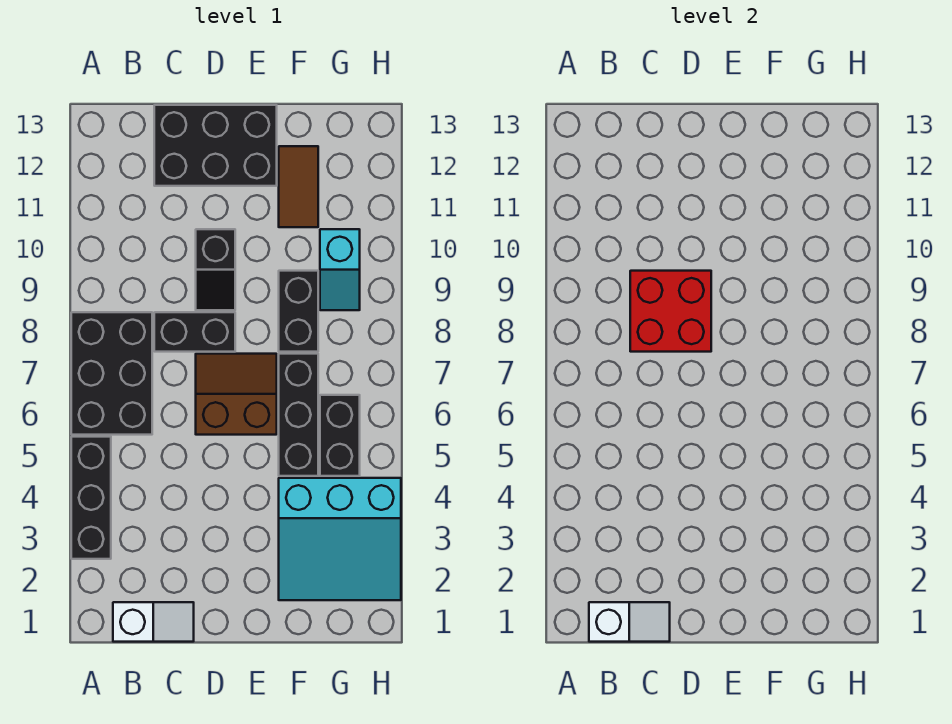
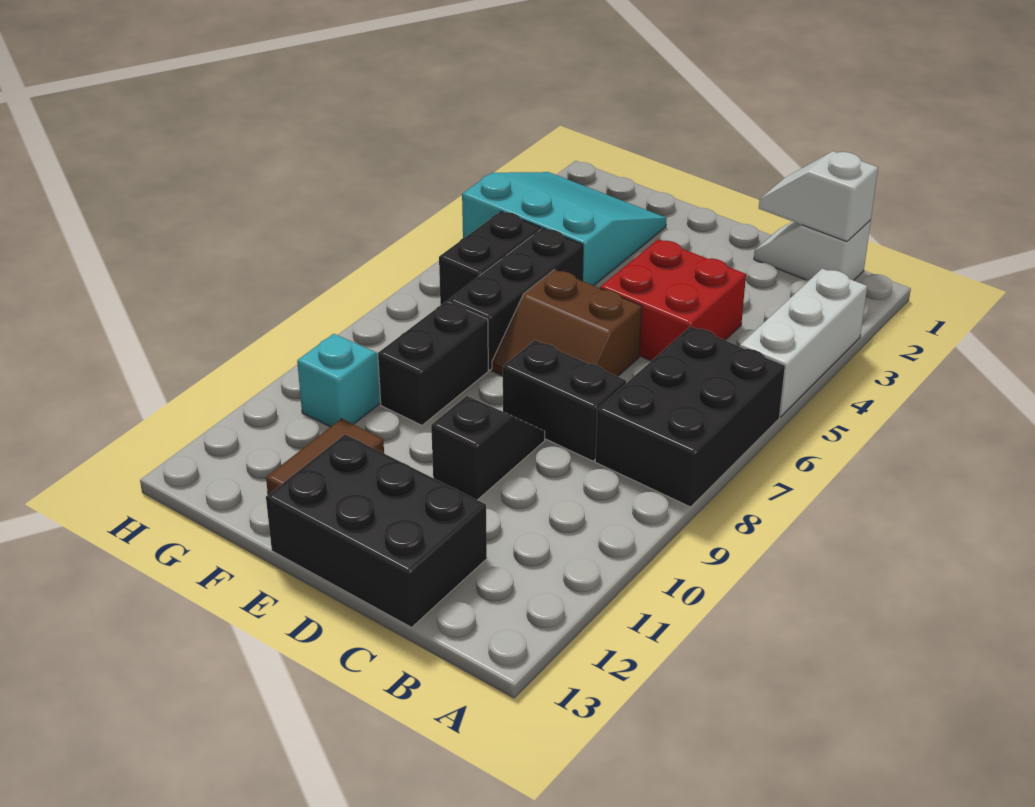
black brick A3:A5 level 1 -> white brick A3:A5 level 1
red brick C8:D9 level 2 -> red brick C4:D5 level 1

